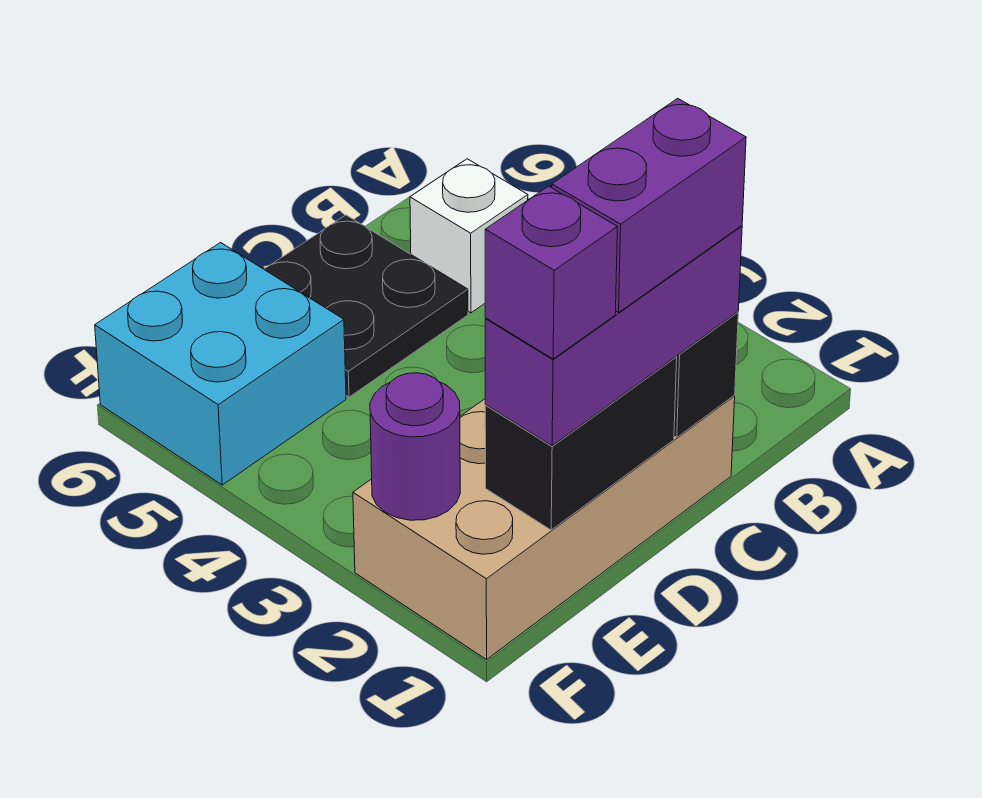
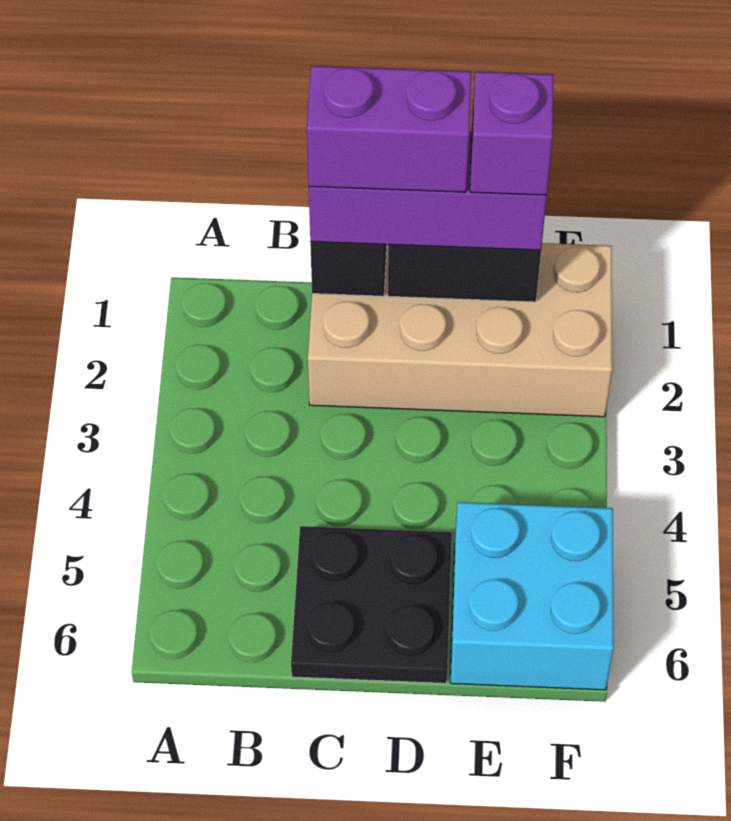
white brick B5 level 1 -> none
purple round brick F2 level 2 -> none

